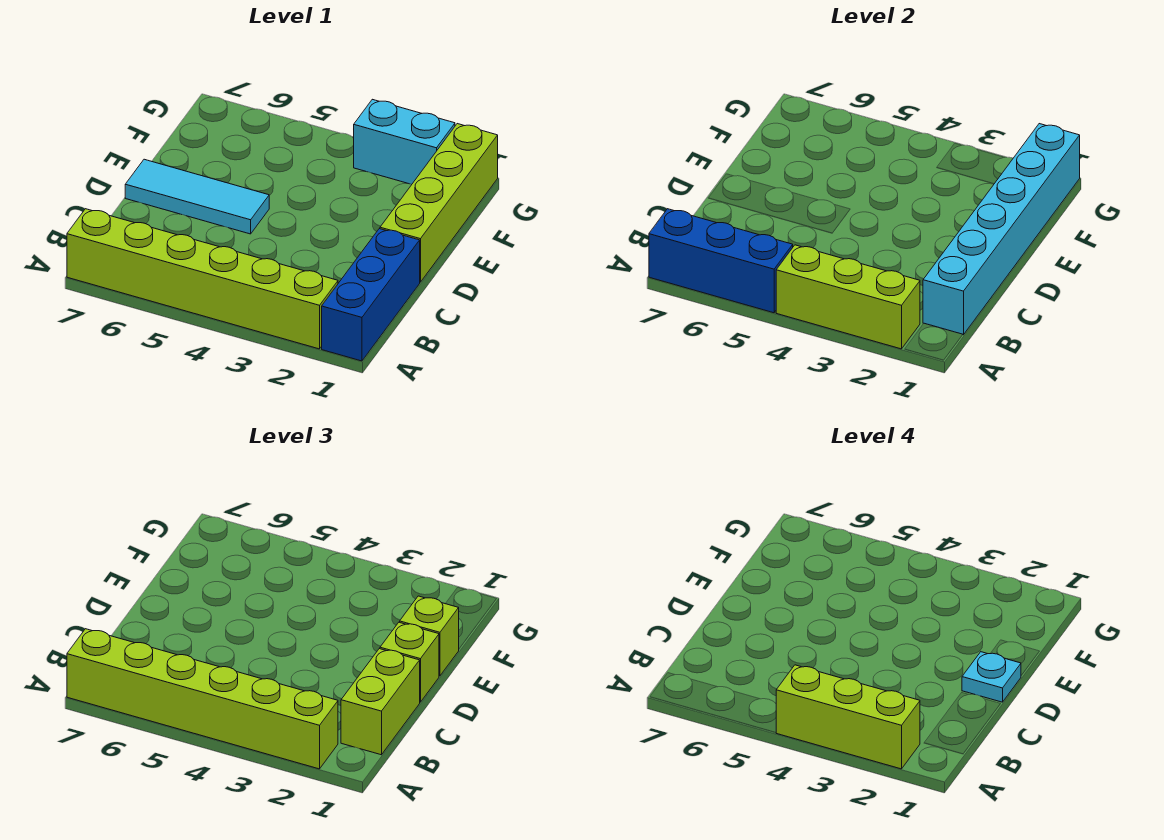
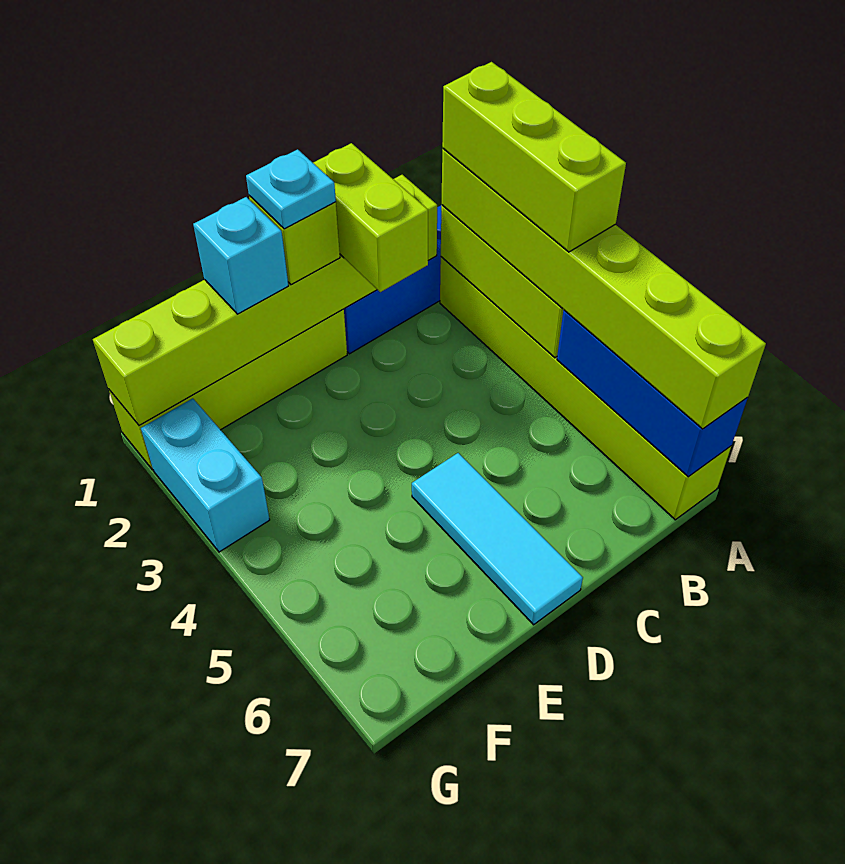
cyan brick B1:G1 level 2 -> lime brick B1:G1 level 2
lime brick B1:C1 level 3 -> lime brick C1:C2 level 3
lime brick E1 level 3 -> cyan brick E1 level 3

